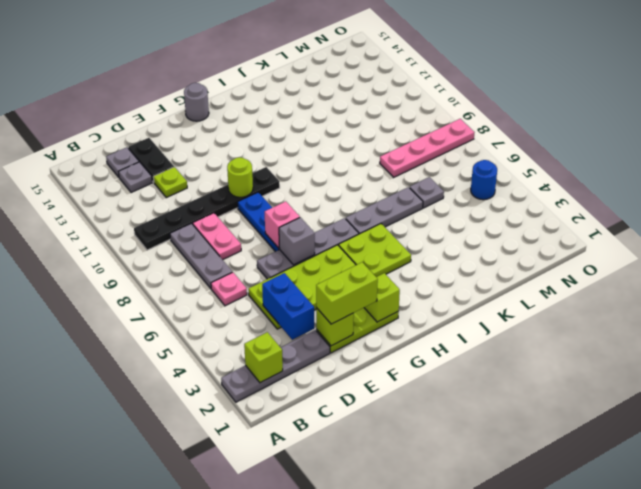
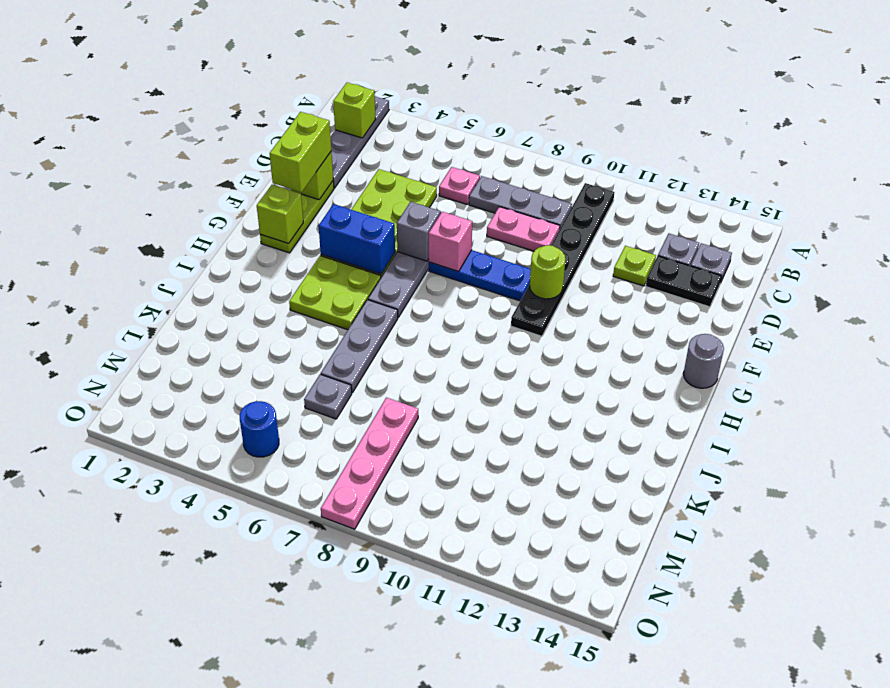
blue brick D3:D4 level 2 -> blue brick G4:G5 level 2

